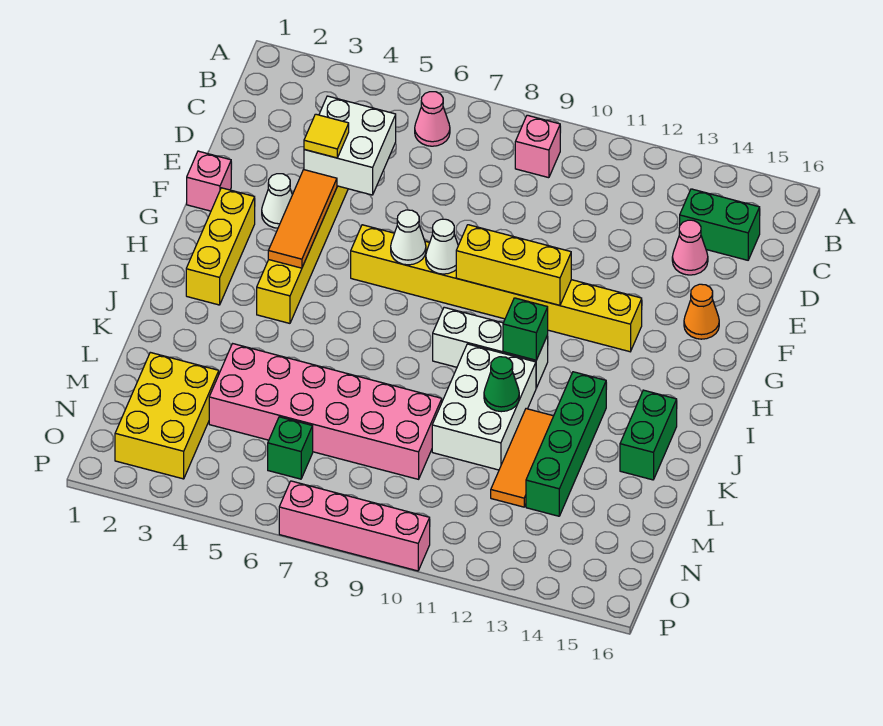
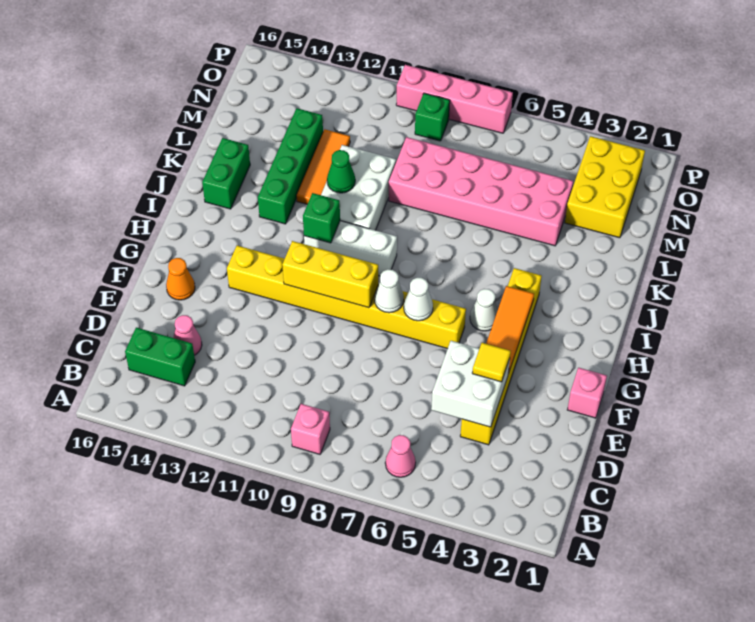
white cone F3 level 1 -> white cone H5 level 1
yellow brick G2:I2 level 1 -> none
green brick N6 level 1 -> green brick O9 level 1

